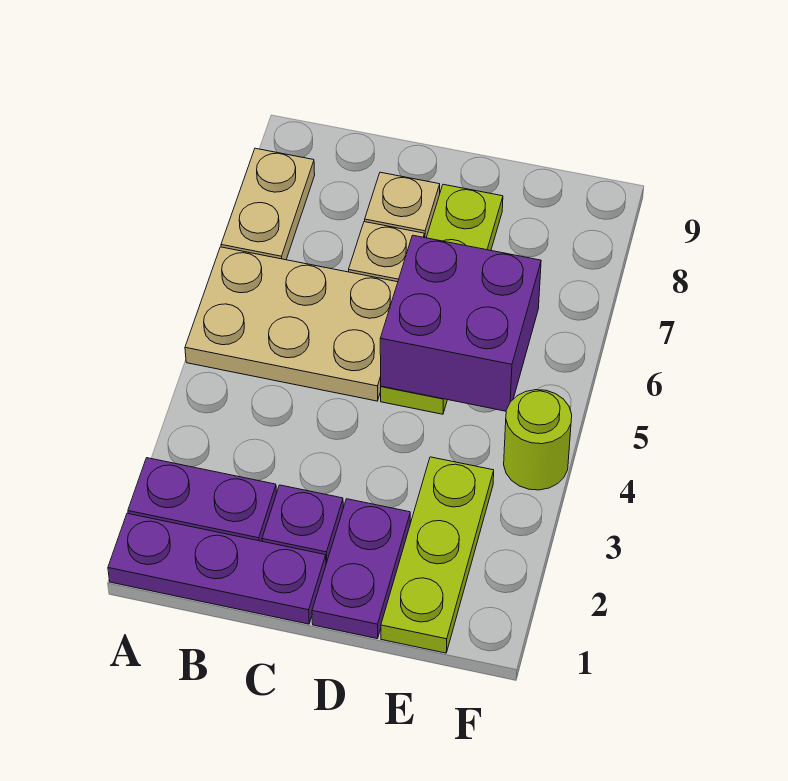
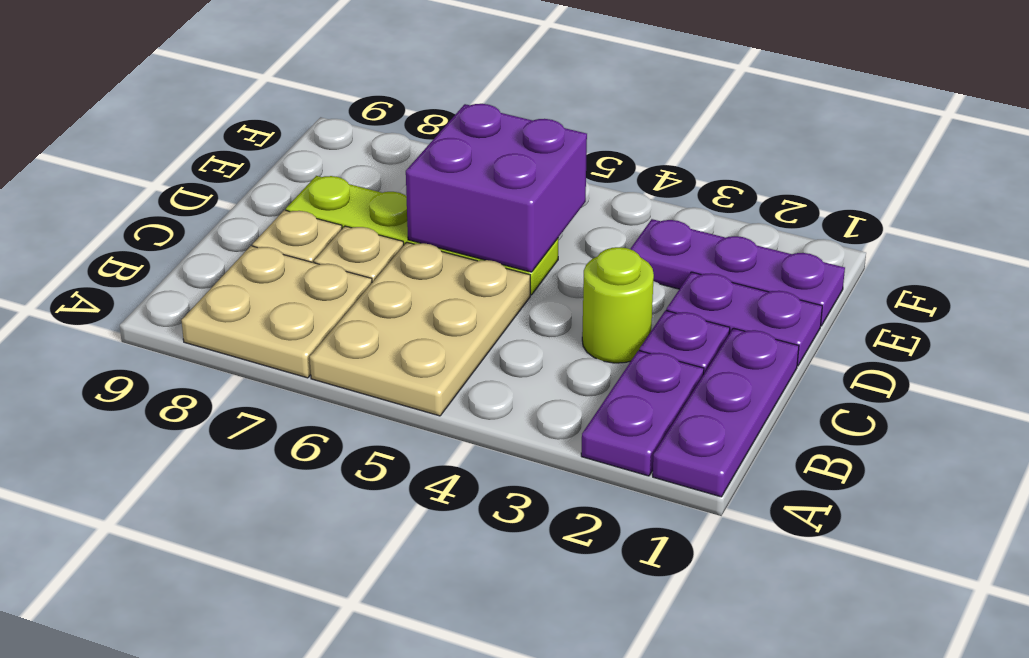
tan plate A7:A8 level 1 -> tan plate A7:B8 level 1
lime plate E1:E3 level 1 -> purple plate E1:E3 level 1
lime round brick F4 level 1 -> lime round brick C3 level 1

